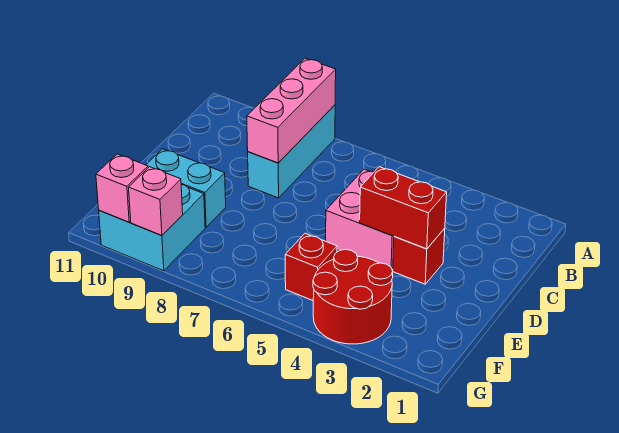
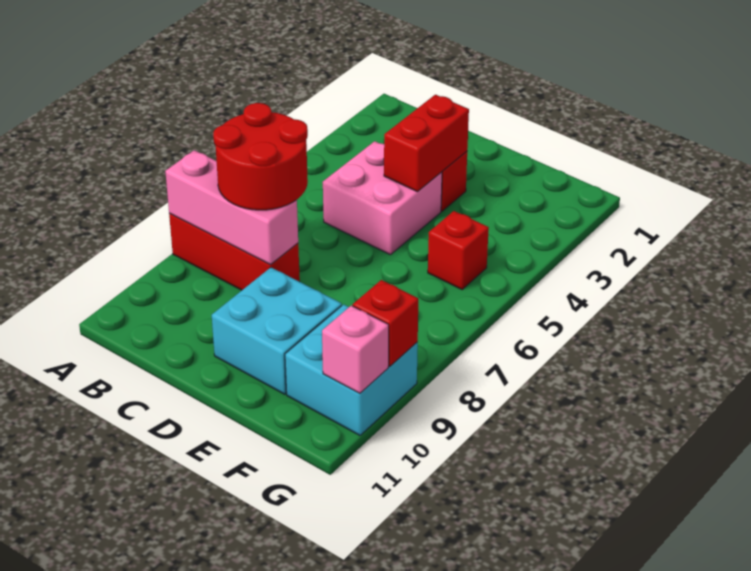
cyan brick A8:C8 level 1 -> red brick A8:C8 level 1
cyan brick E9:E10 level 1 -> cyan brick D9:E10 level 1
red round brick F3:G4 level 1 -> red round brick B7:C8 level 3
pink brick G9 level 2 -> red brick G9 level 2

